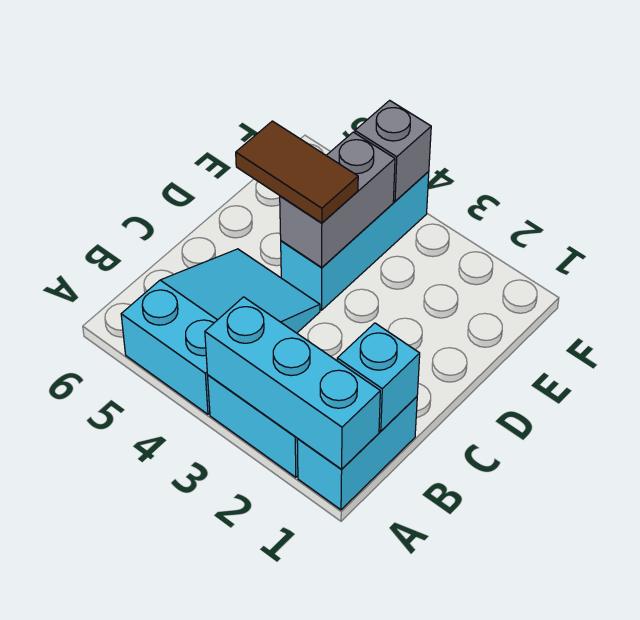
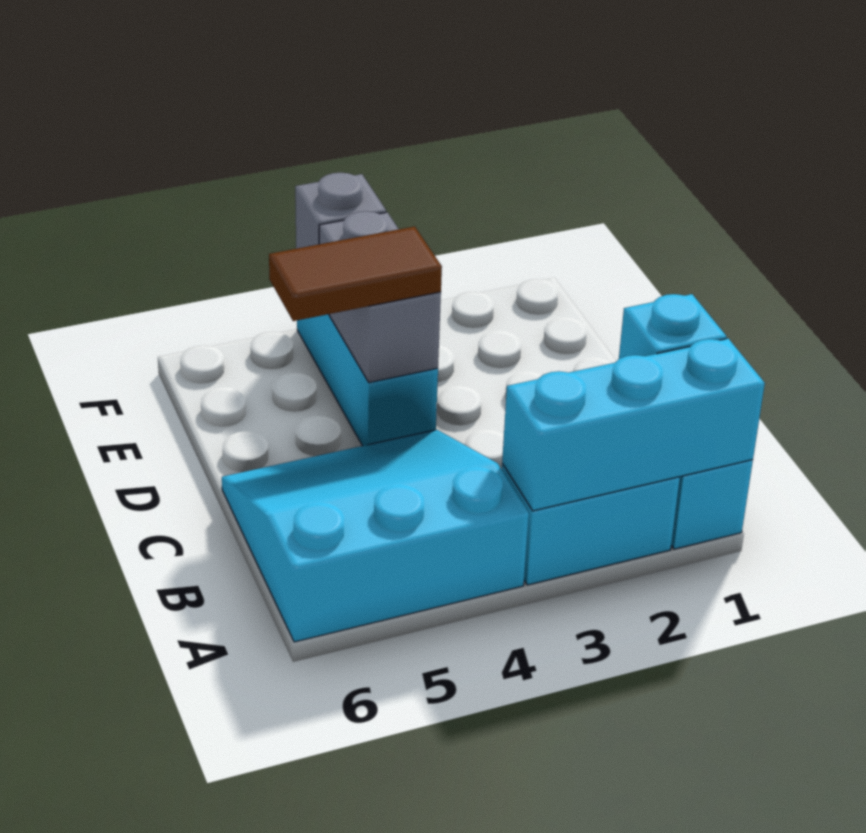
cyan slope A4:C5 level 1 top A -> cyan slope A4:C6 level 1 top A

